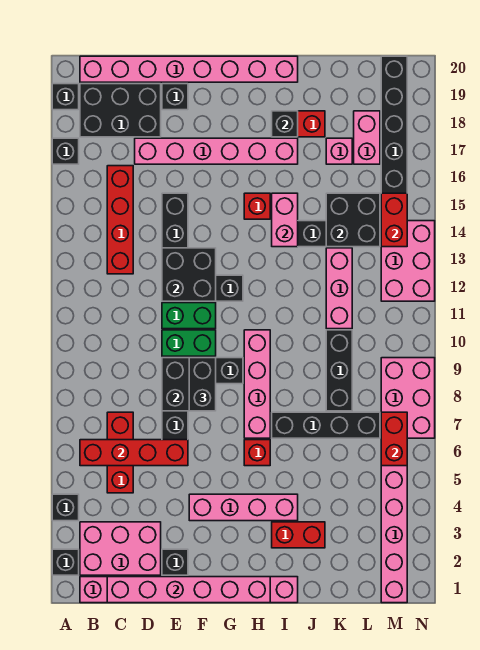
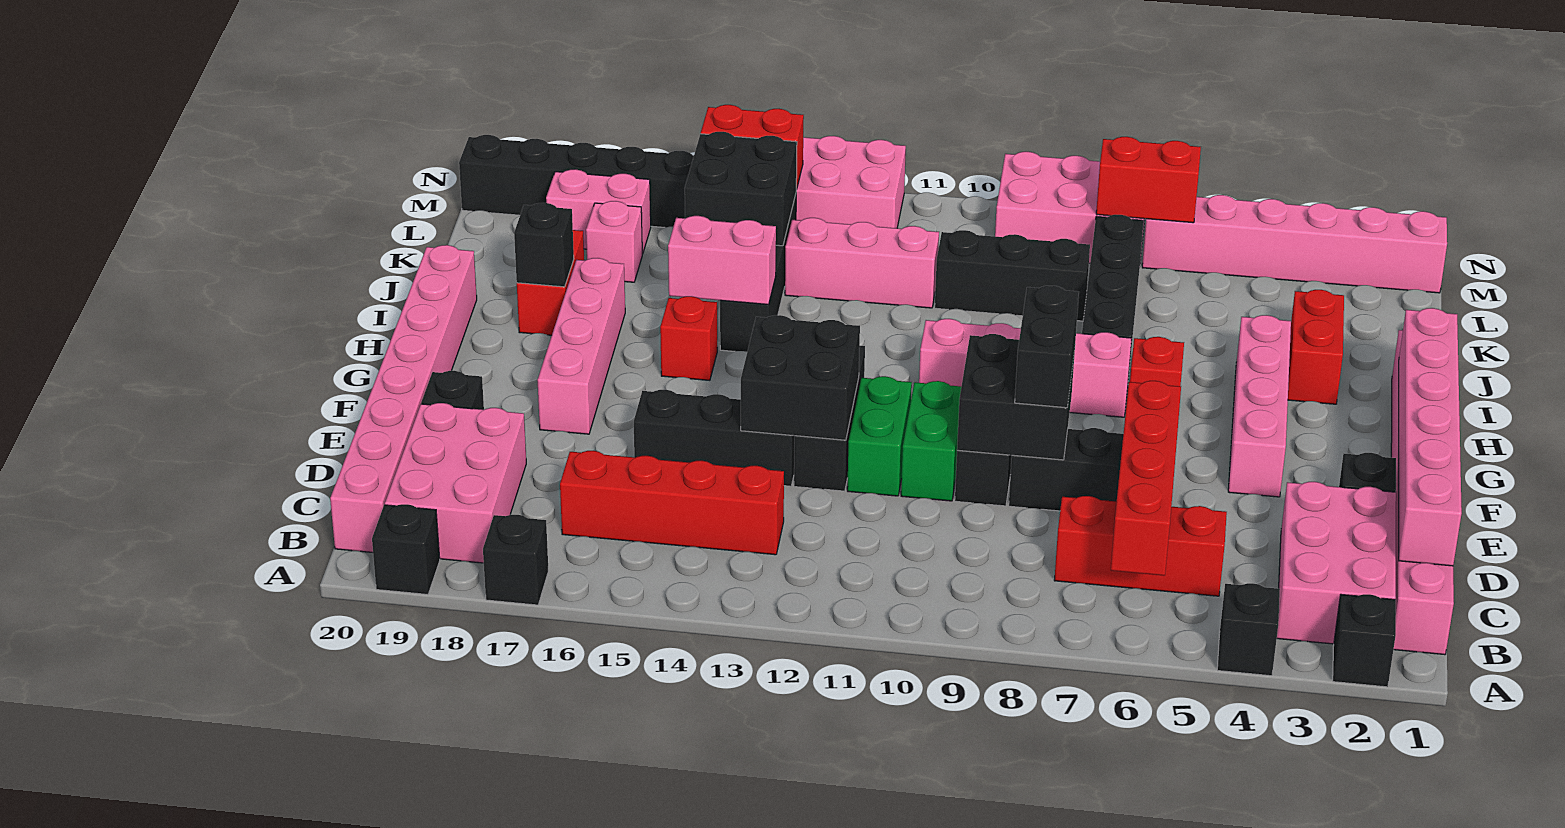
black brick B18:D19 level 1 -> pink brick B18:D19 level 1
pink brick D17:I17 level 1 -> pink brick F17:I17 level 1
black brick F8:F9 level 3 -> black brick E8:F8 level 3

